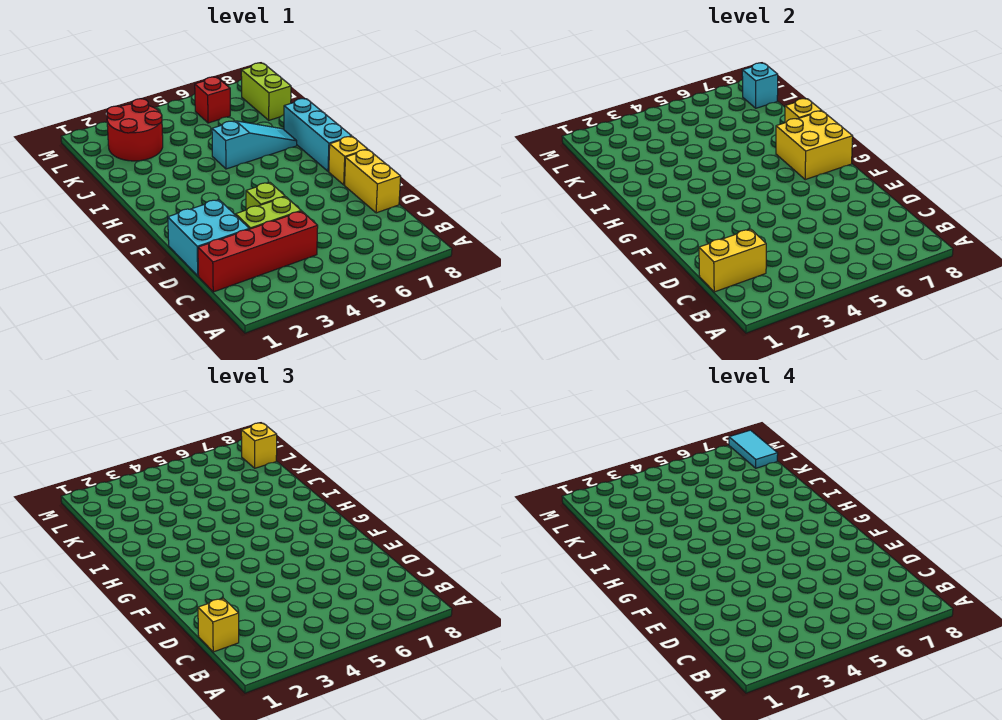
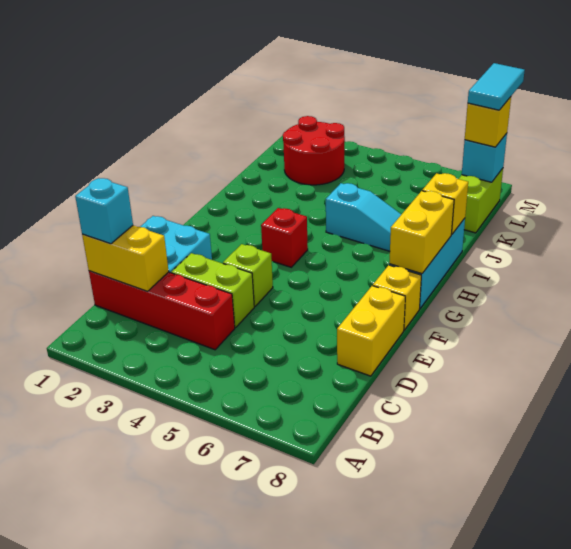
yellow brick C1 level 3 -> cyan brick C1 level 3
yellow brick G7:H8 level 2 -> yellow brick G8:H8 level 2
red brick L6 level 1 -> red brick G4 level 1

